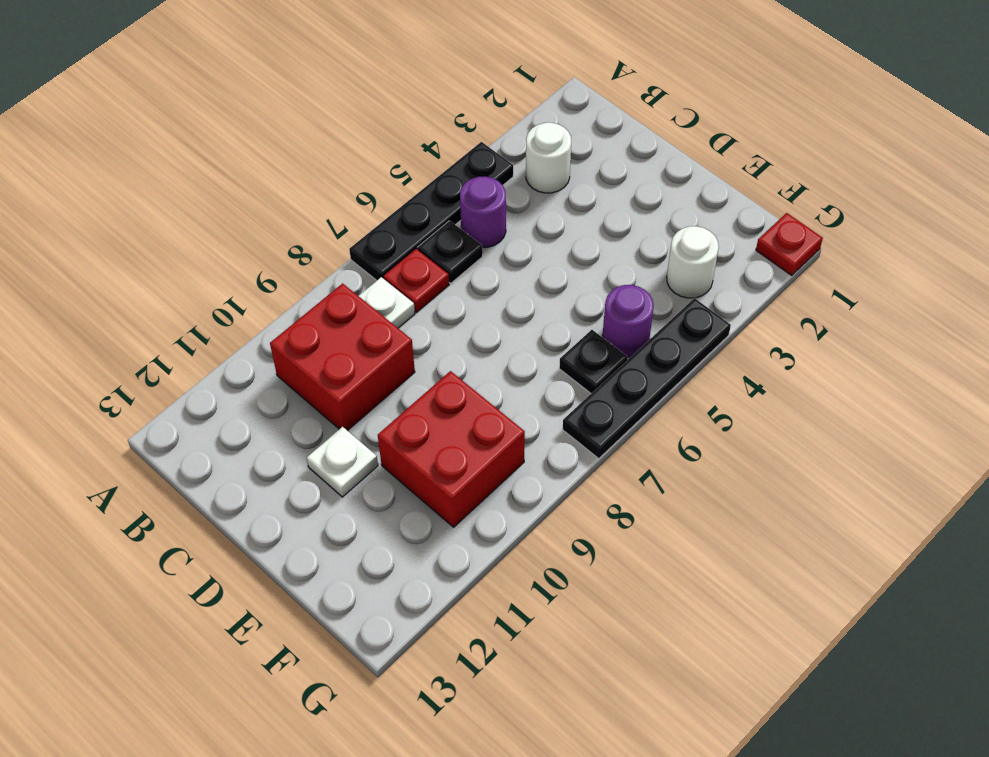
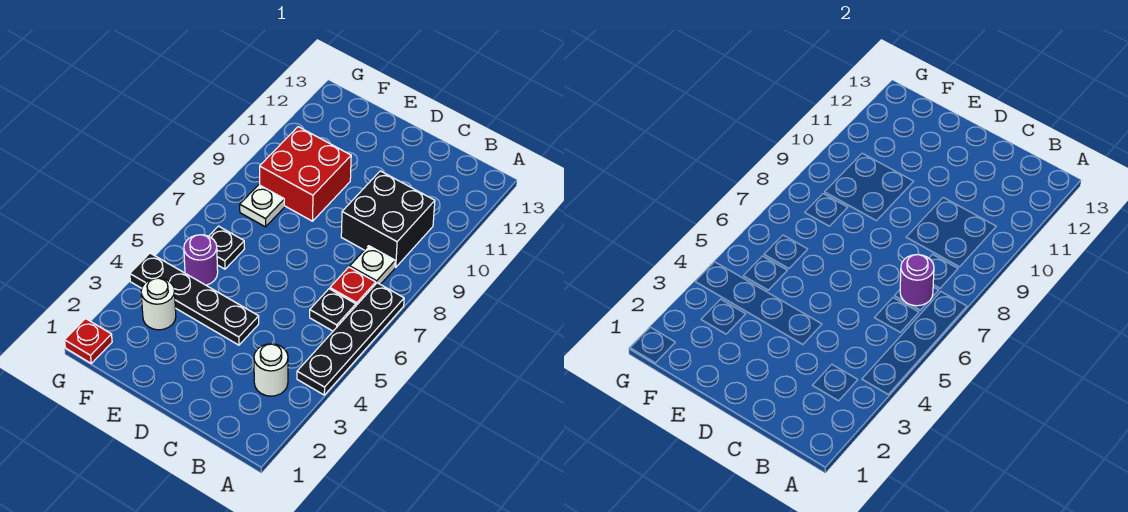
purple round brick B5 level 1 -> purple round brick B7 level 2
red brick B9:C10 level 1 -> black brick B9:C10 level 1
white plate D11 level 1 -> white plate F8 level 1
black plate G4:G7 level 1 -> black plate D4:G4 level 1

